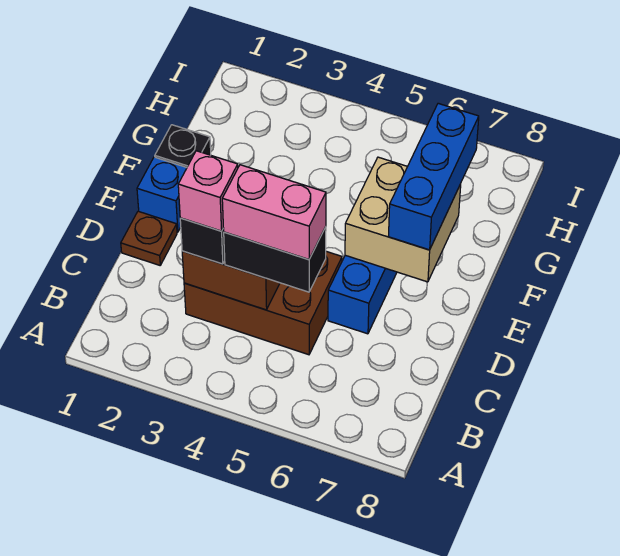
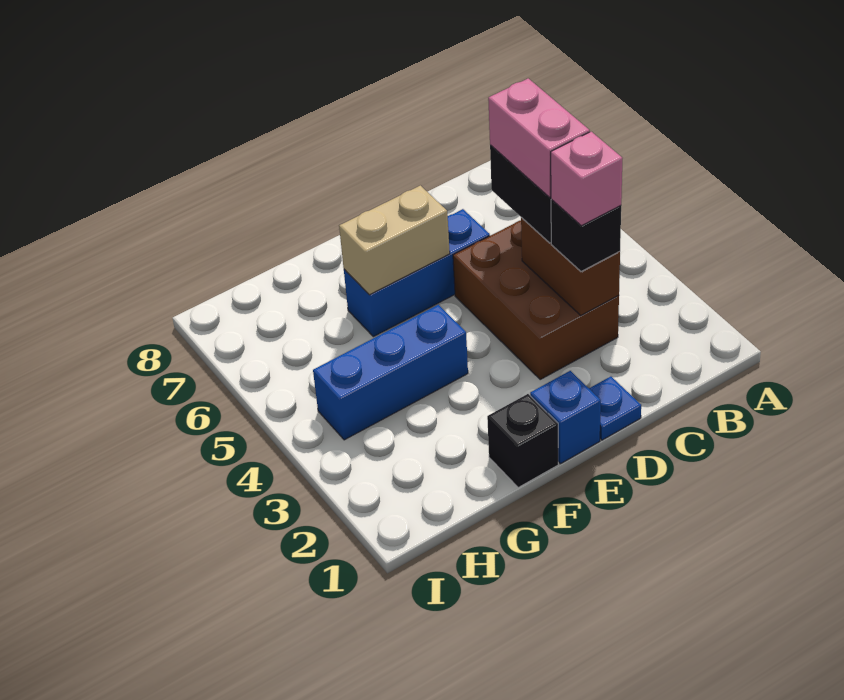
brown plate D1 level 1 -> blue plate D1 level 1
tan brick E6:F7 level 2 -> tan brick E6:F6 level 2
blue brick E7:G7 level 3 -> blue brick F4:H4 level 1

